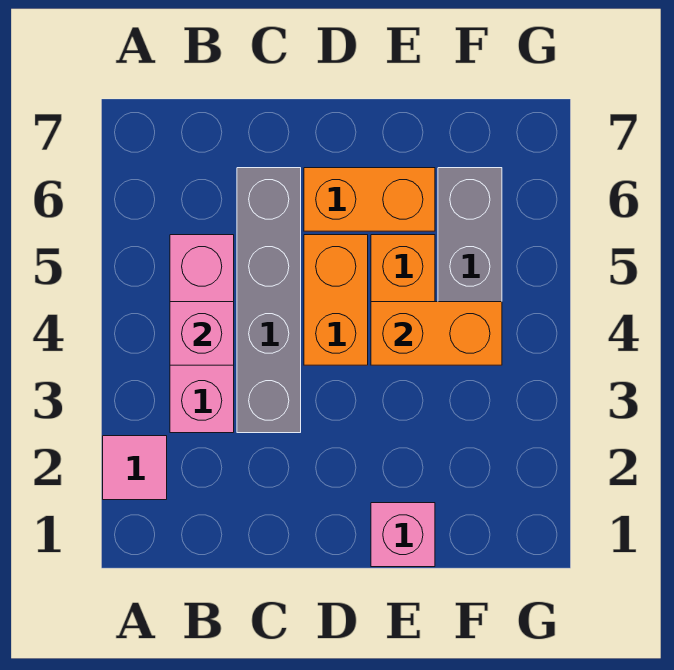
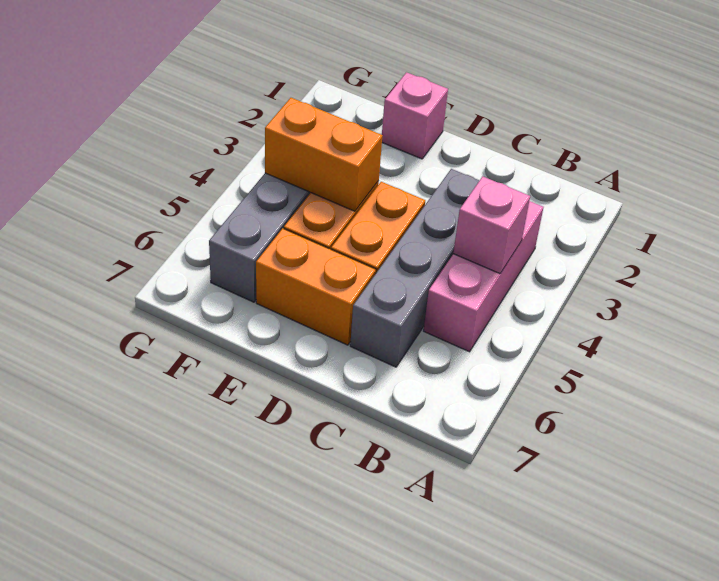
pink tile A2 level 1 -> none

